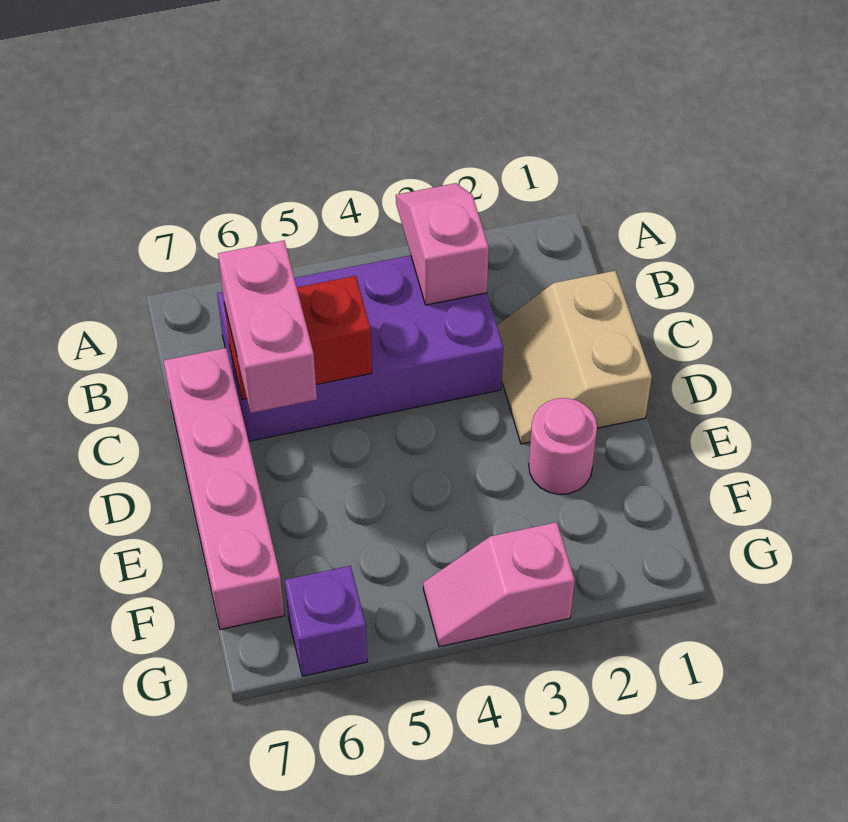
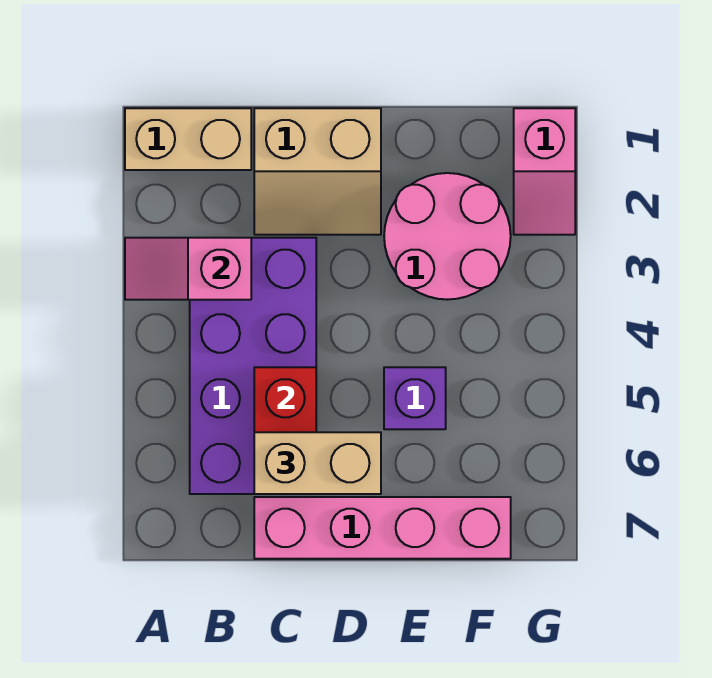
none -> tan brick A1:B1 level 1
pink brick C6:D6 level 3 -> tan brick C6:D6 level 3
pink round brick E2 level 1 -> pink round brick E2:F3 level 1
pink slope G3:G4 level 1 top 3 -> pink slope G1:G2 level 1 top 1
purple brick G6 level 1 -> purple brick E5 level 1

